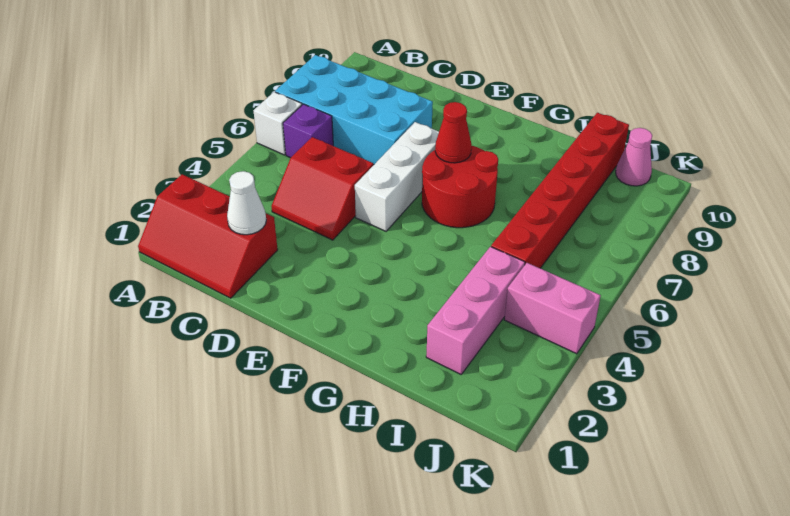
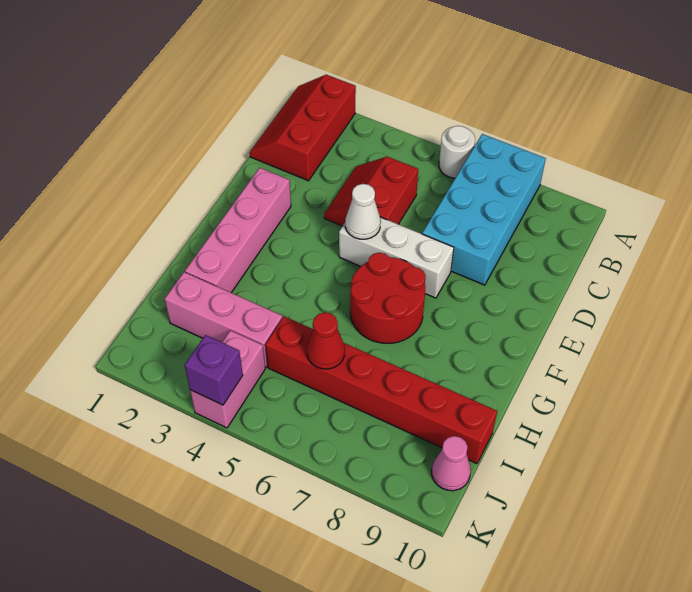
white brick A6 level 1 -> white round brick A6 level 1
purple brick B6 level 1 -> purple brick K4 level 2
white cone C2 level 2 -> white cone E5 level 2
none -> pink brick E2:H2 level 1
red cone F7 level 2 -> red cone I6 level 2

